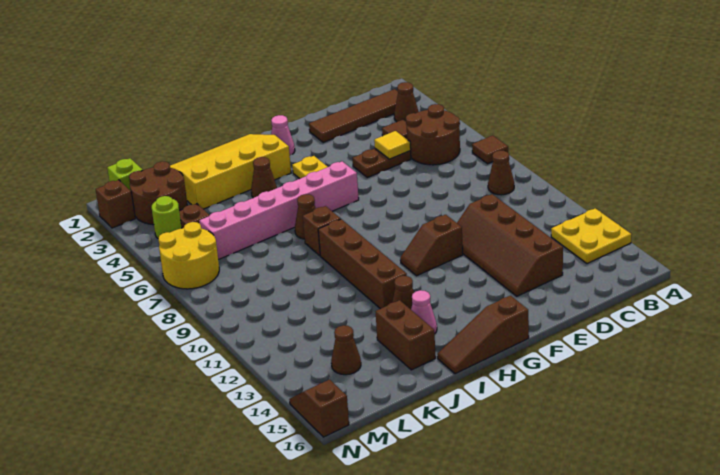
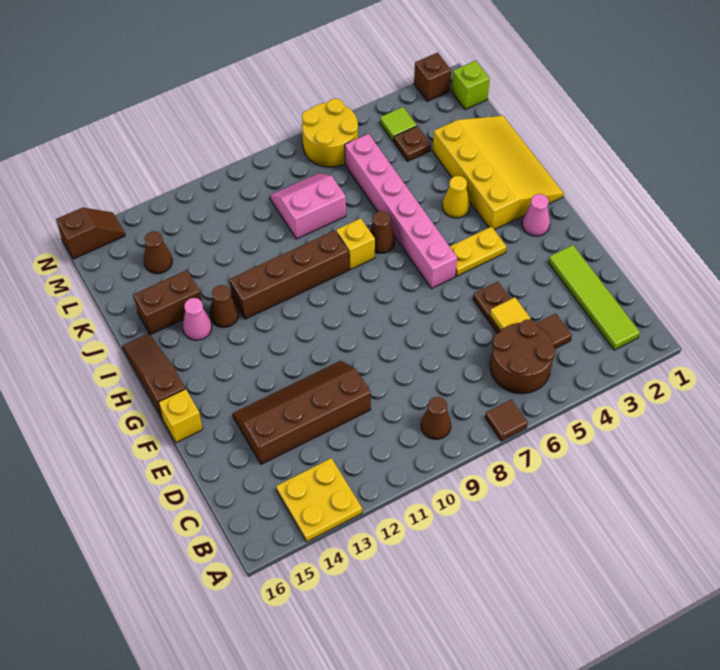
brown tile B2:E2 level 1 -> lime tile B2:E2 level 1
brown cone B3 level 1 -> none
brown slope F11:G11 level 1 top F -> none
none -> yellow brick F16 level 1
brown cone I4 level 1 -> yellow cone I4 level 1
brown brick I8 level 1 -> yellow brick I8 level 1
none -> pink slope K8:L9 level 1 top K
brown round brick L2:M3 level 1 -> none
lime round brick M4 level 1 -> lime tile M4 level 1

